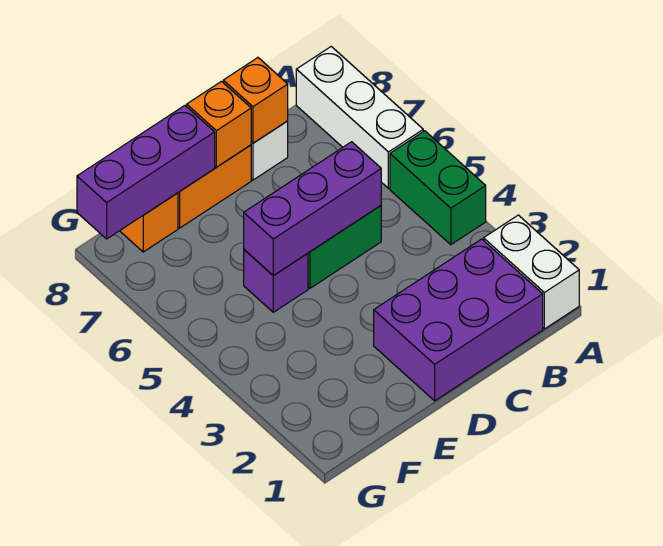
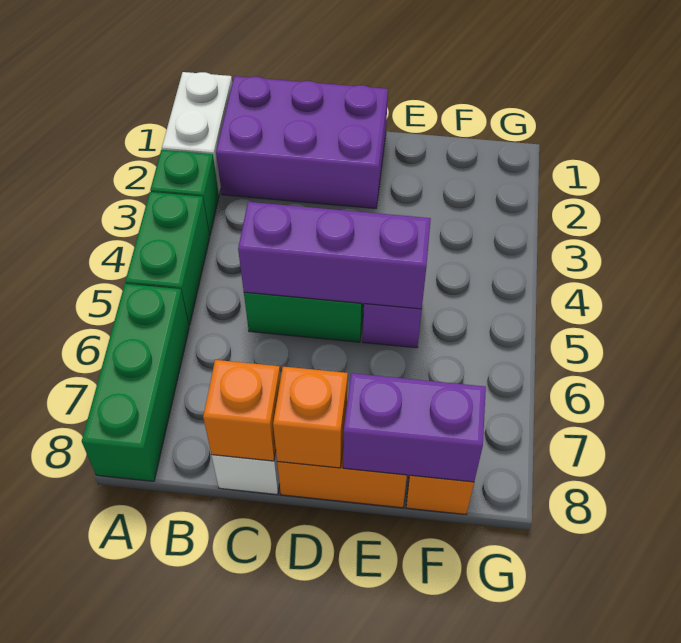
none -> green brick A3 level 1
white brick A6:A8 level 1 -> green brick A6:A8 level 1
purple brick E8:G8 level 2 -> purple brick E8:F8 level 2

